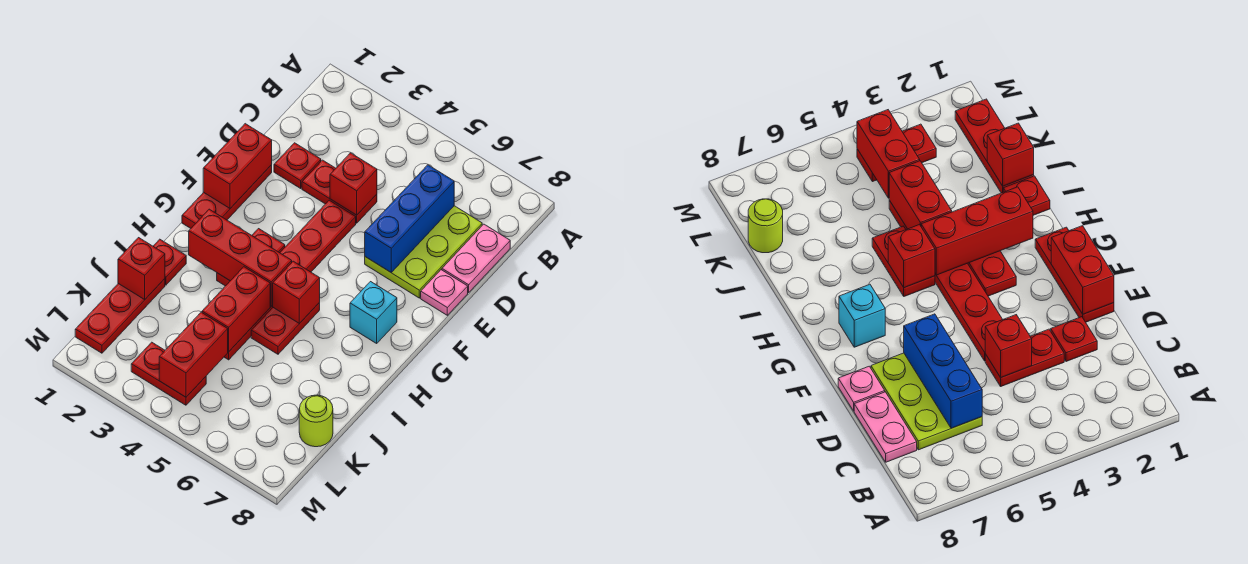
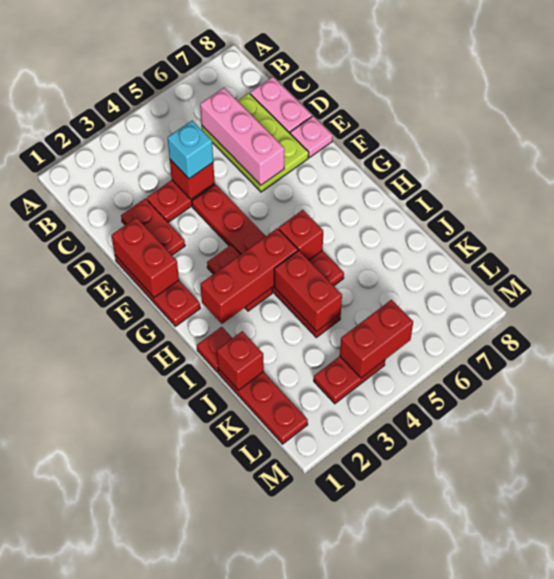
blue brick C6:E6 level 2 -> pink brick C6:E6 level 2
red plate D2 level 1 -> red plate D2:E2 level 1
cyan brick G7 level 1 -> cyan brick D4 level 3
red brick K4:L4 level 2 -> red brick L4:L5 level 2
lime round brick K8 level 1 -> none

